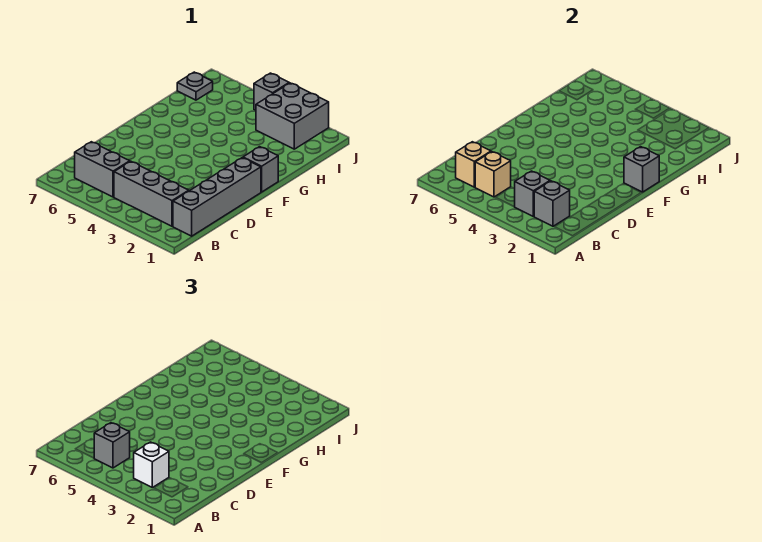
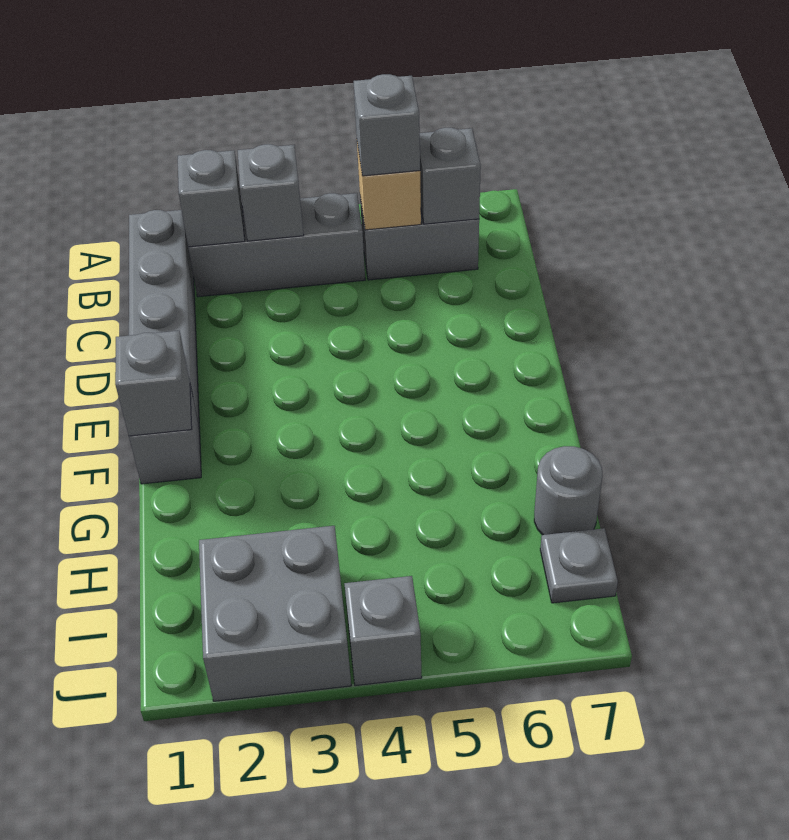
white brick B3 level 3 -> none
tan brick B6 level 2 -> grey brick B6 level 2
none -> grey round brick H7 level 1

